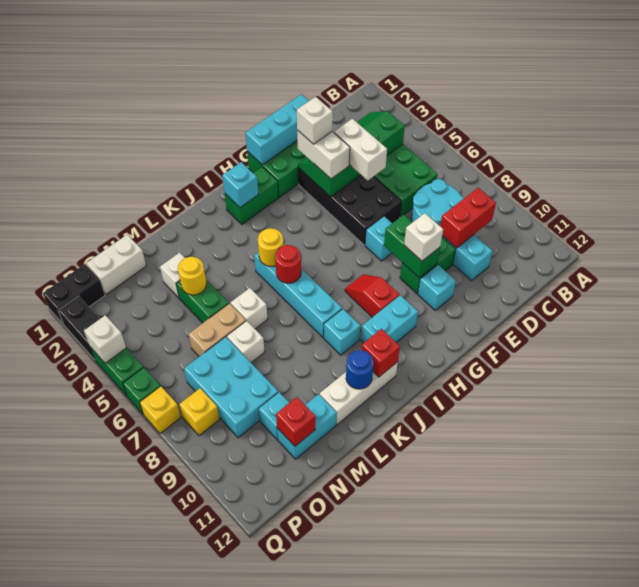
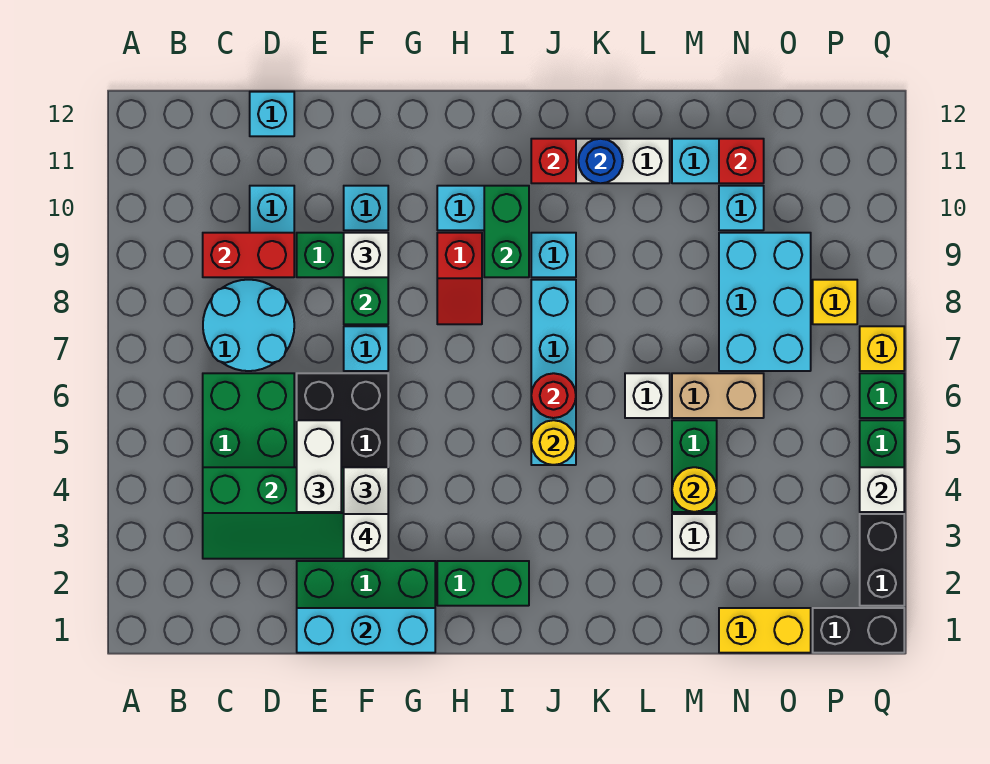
cyan brick I2 level 2 -> cyan brick D12 level 1
none -> green brick I9:I10 level 2
white brick M7 level 1 -> none
white brick N1:O1 level 1 -> yellow brick N1:O1 level 1

